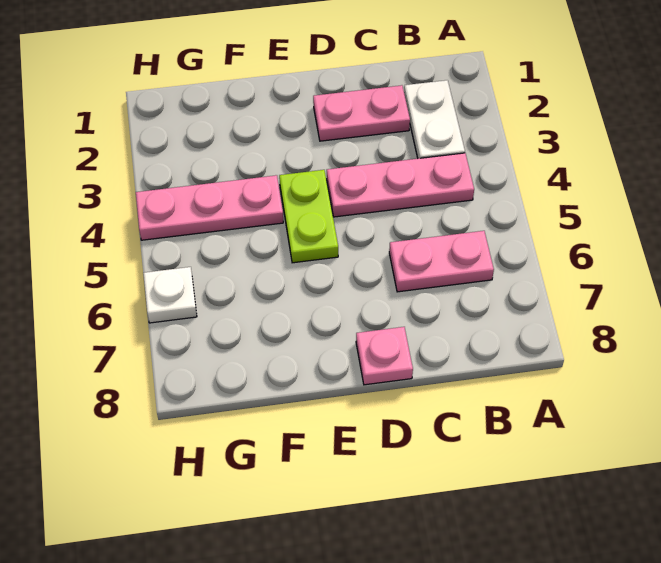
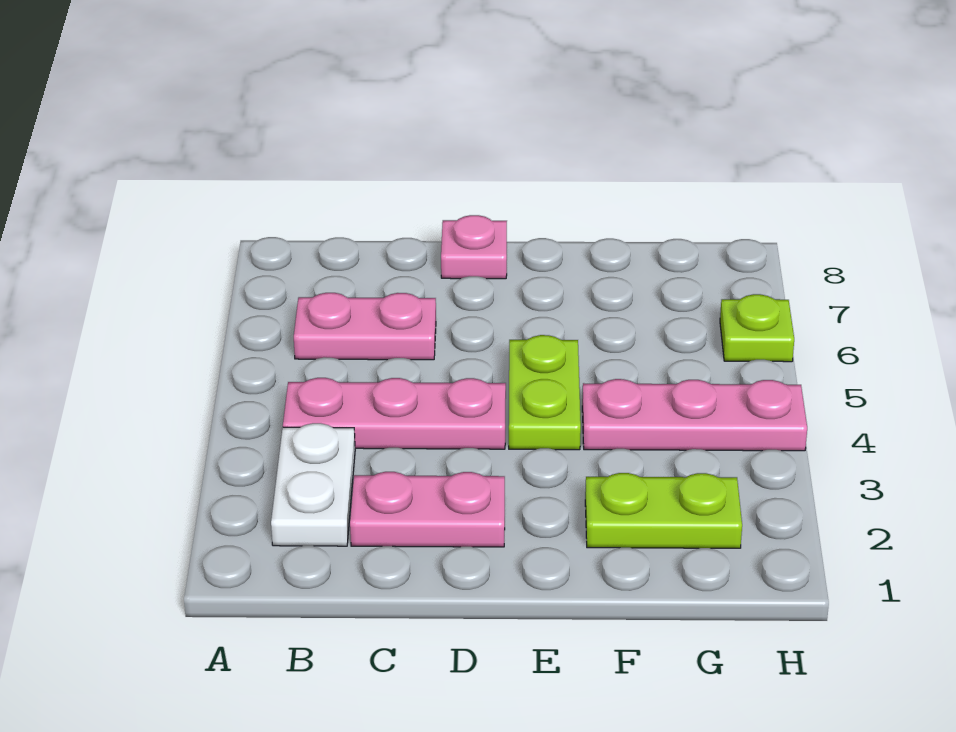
none -> lime plate F2:G2 level 1
white plate H6 level 1 -> lime plate H6 level 1

